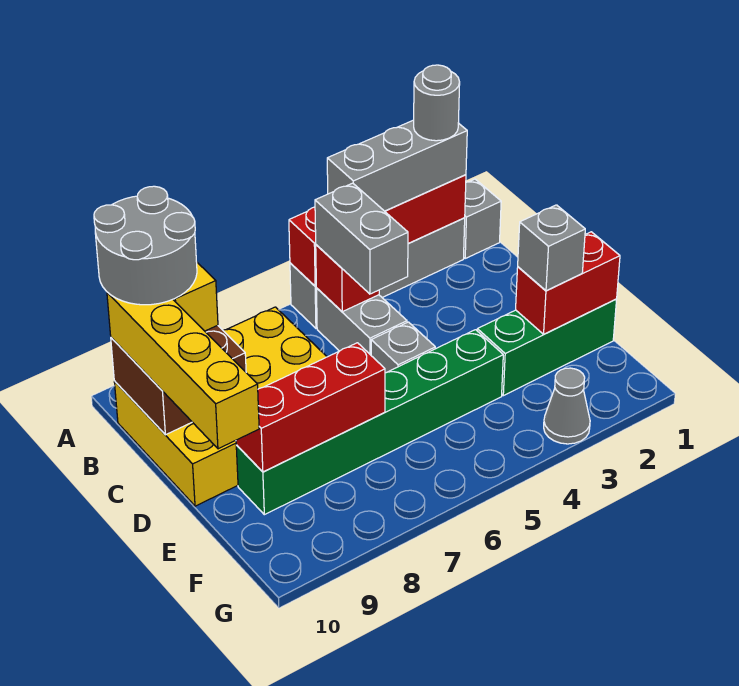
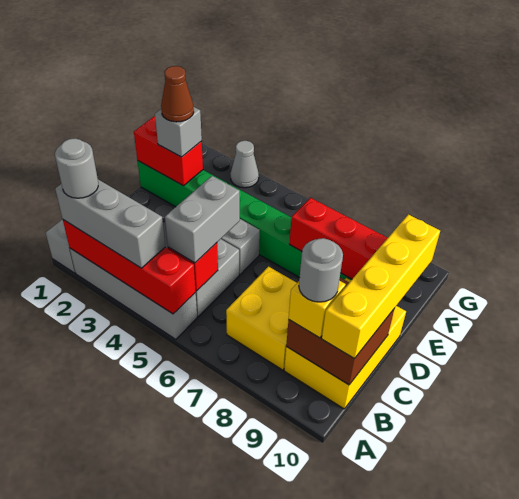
grey round brick A9:B10 level 4 -> grey round brick B9 level 4
none -> brown cone E2 level 4

